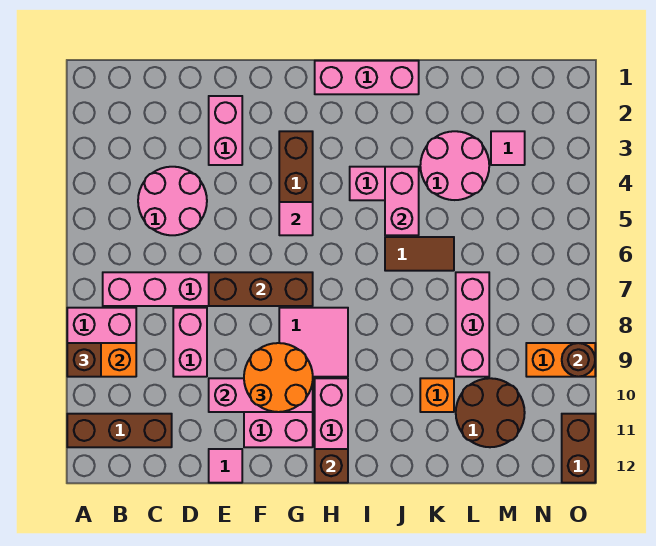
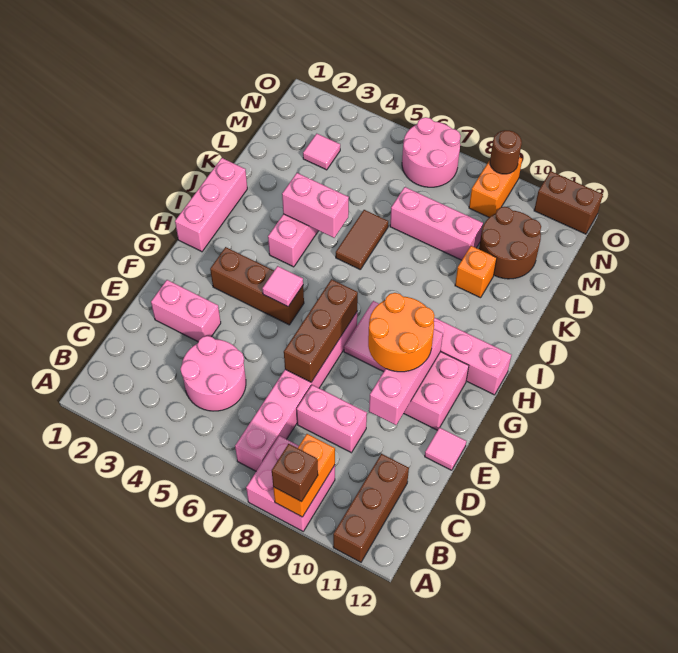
brown brick H12 level 2 -> none
pink round brick K3:L4 level 1 -> pink round brick N6:O7 level 1

